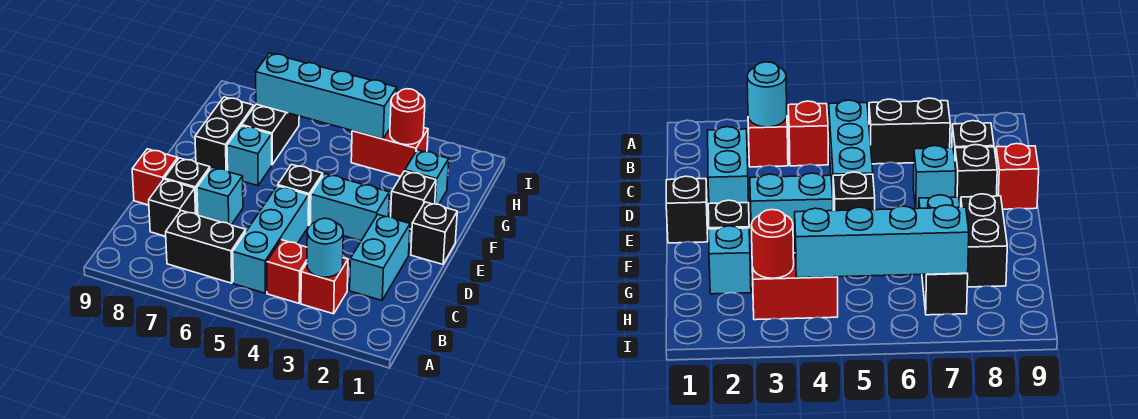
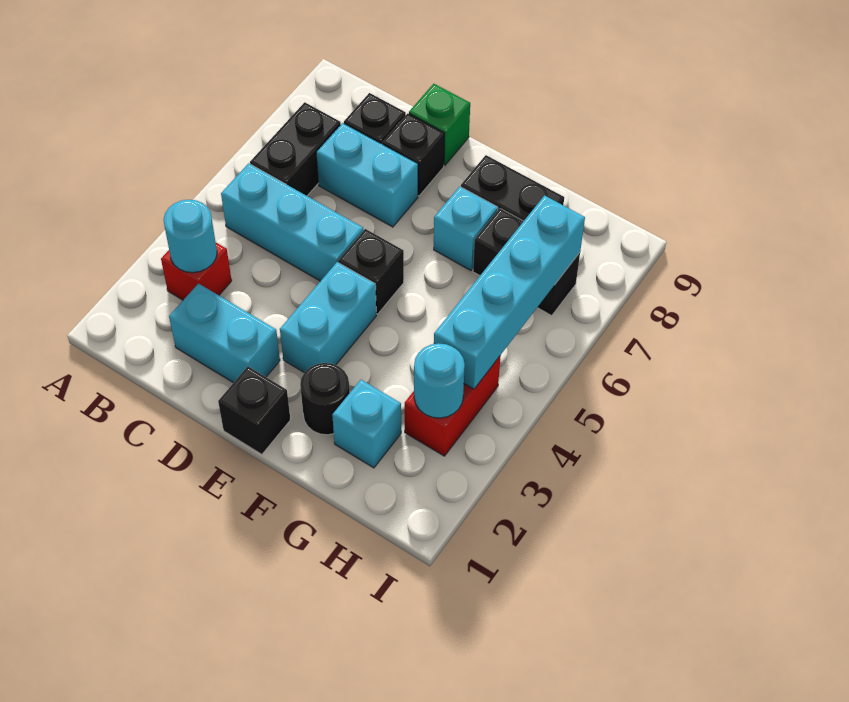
red brick B4 level 1 -> none
cyan brick D7 level 1 -> cyan brick C7:D7 level 1
red brick D9 level 1 -> green brick D9 level 1
black brick F2 level 1 -> black round brick F2 level 1
red round brick H3 level 2 -> cyan round brick H3 level 2

